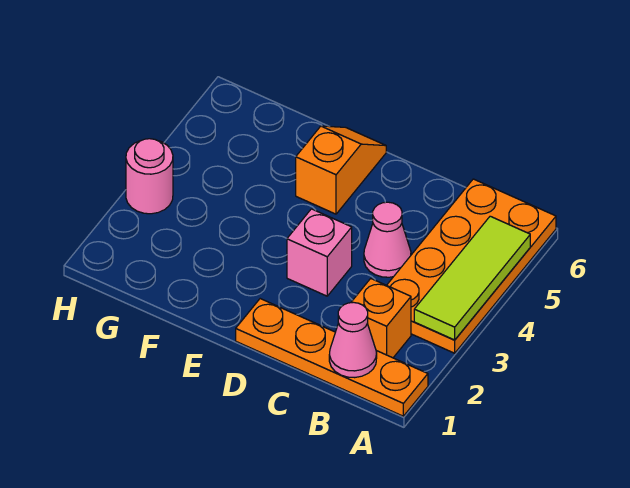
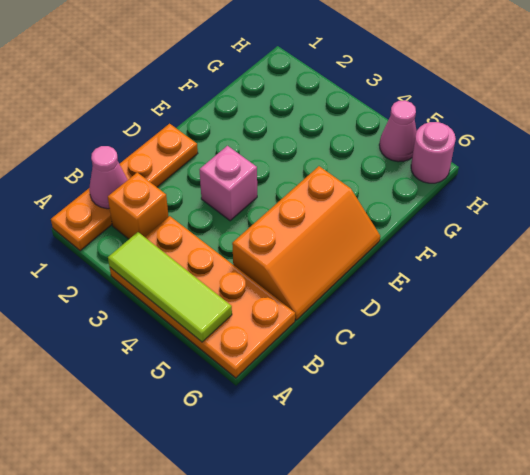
pink cone C4 level 1 -> pink cone H5 level 1
orange slope E5:E6 level 1 top 5 -> orange slope C5:E6 level 1 top 5
pink round brick H3 level 1 -> pink round brick H6 level 1

